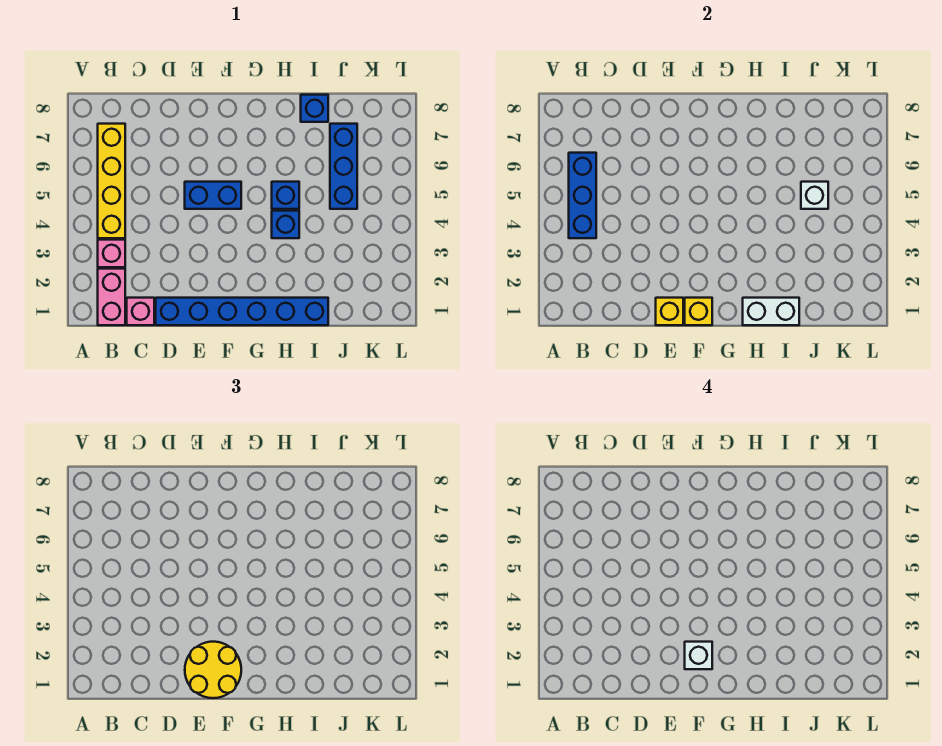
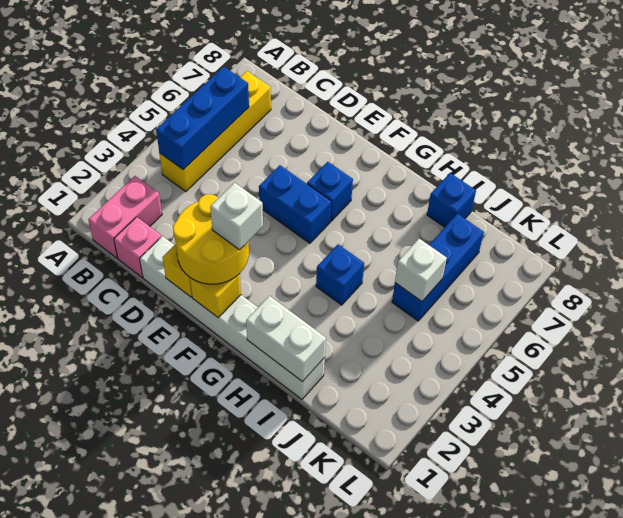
pink brick B3 level 1 -> none
blue brick D1:I1 level 1 -> white brick D1:I1 level 1
blue brick H5 level 1 -> blue brick F6 level 1

